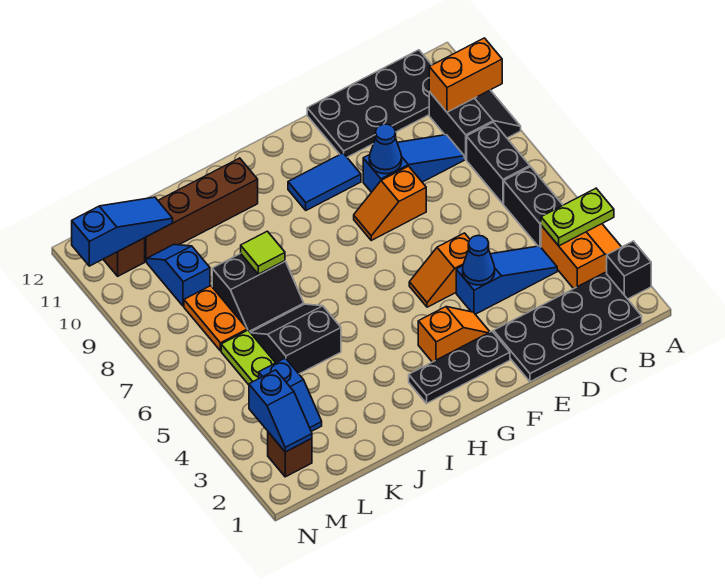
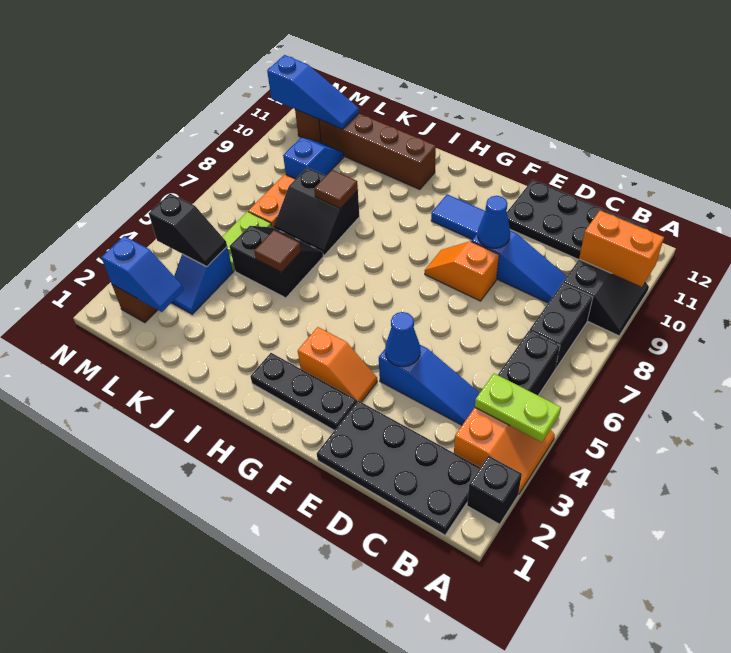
orange slope E5:F5 level 1 top E -> none
none -> brown tile J5 level 2
lime tile J8 level 2 -> brown tile J8 level 2
none -> black slope L4:M4 level 2 top M
blue slope M2:M3 level 2 top 3 -> blue slope L2:M2 level 2 top M

